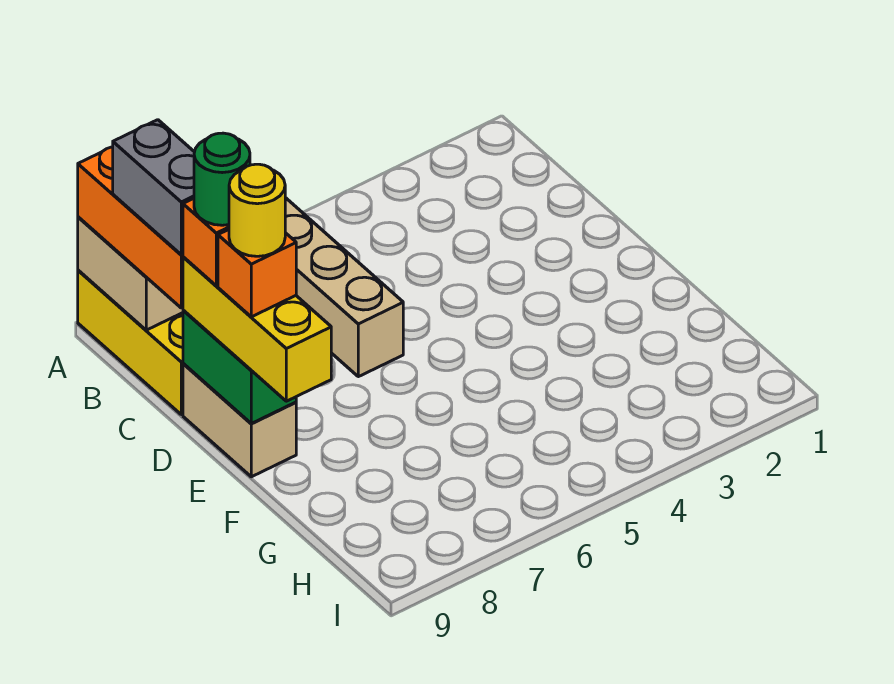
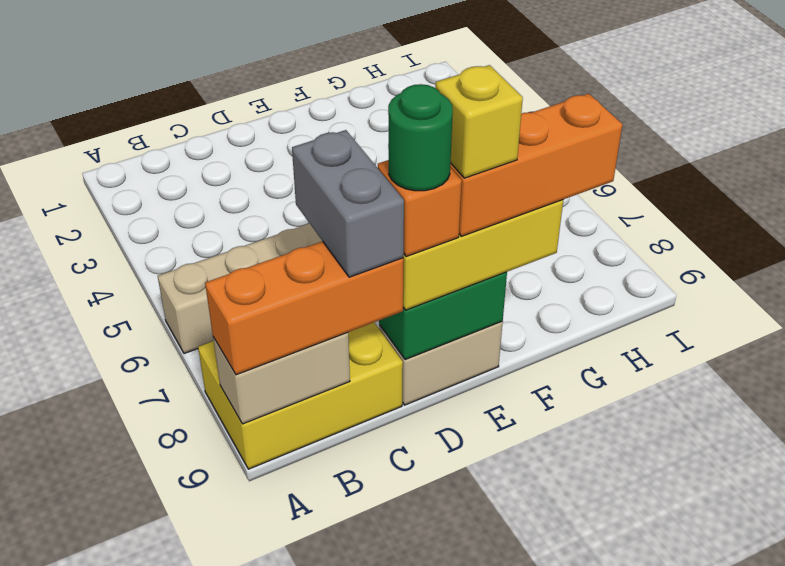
grey brick B9:C9 level 4 -> grey brick C8:C9 level 4
orange brick E9 level 4 -> orange brick E9:G9 level 4
yellow round brick E9 level 5 -> yellow brick E9 level 5

